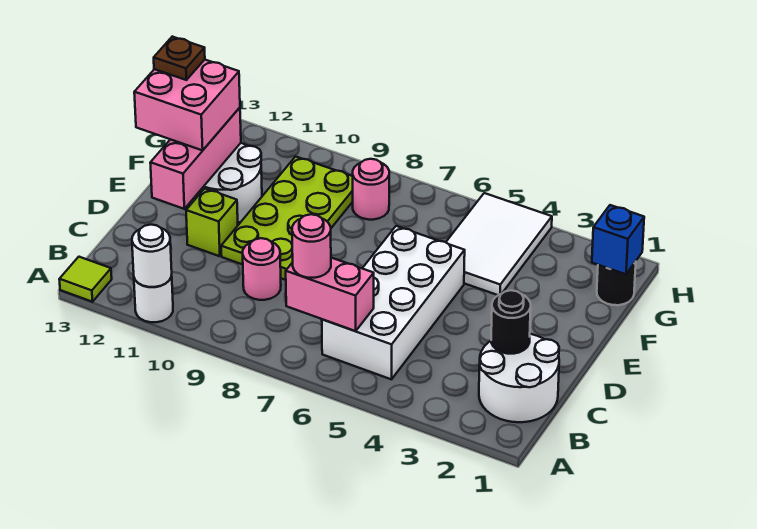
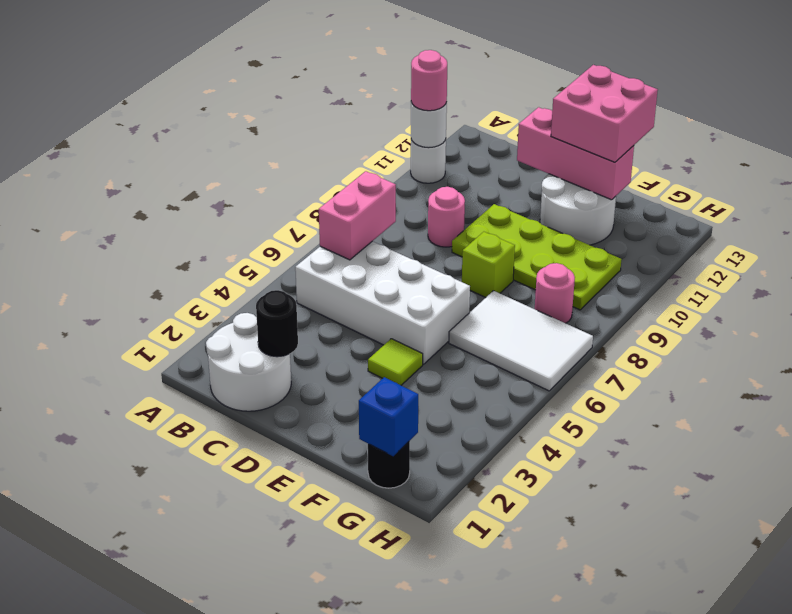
lime tile A13 level 1 -> lime tile E4 level 1
pink round brick B7 level 3 -> pink round brick A11 level 3
lime brick D11 level 1 -> lime brick E8 level 1
white tile F4:H5 level 1 -> white tile F6:H7 level 1
brown plate F13 level 4 -> none

